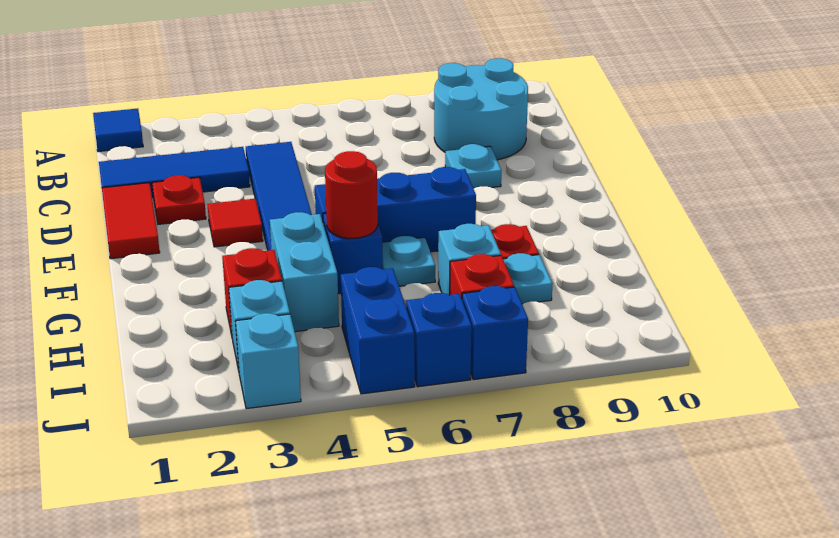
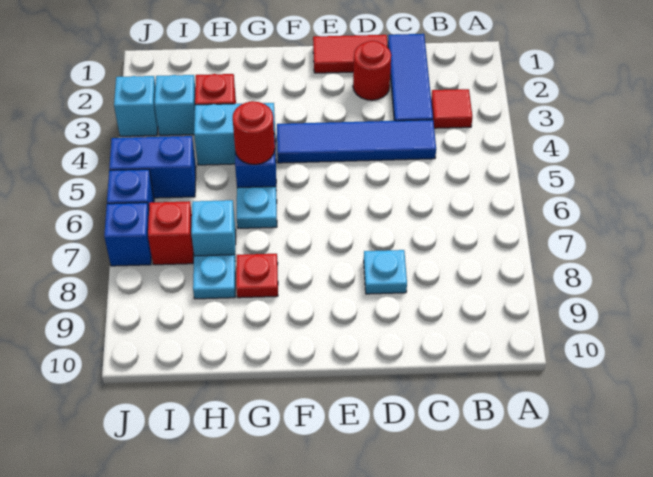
blue tile A1 level 1 -> none
cyan round brick B8:C9 level 1 -> none
red plate D2 level 1 -> red round brick D2 level 1
red tile E3 level 1 -> red tile B3 level 1
blue brick F5:F7 level 1 -> none

